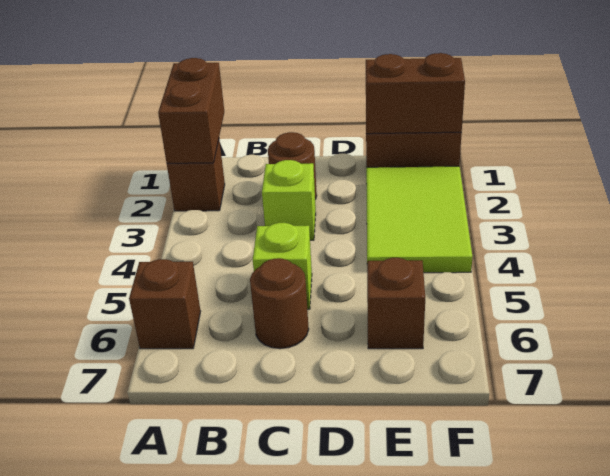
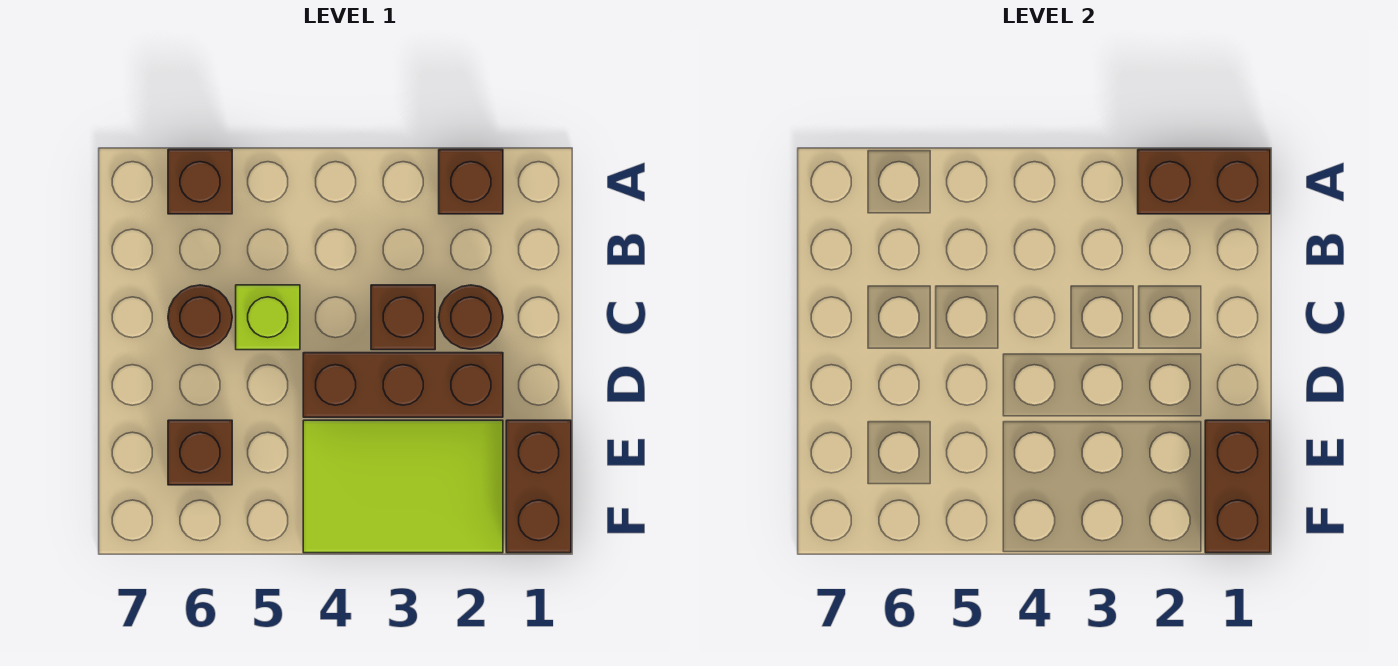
lime brick C3 level 1 -> brown brick C3 level 1
none -> brown brick D2:D4 level 1

